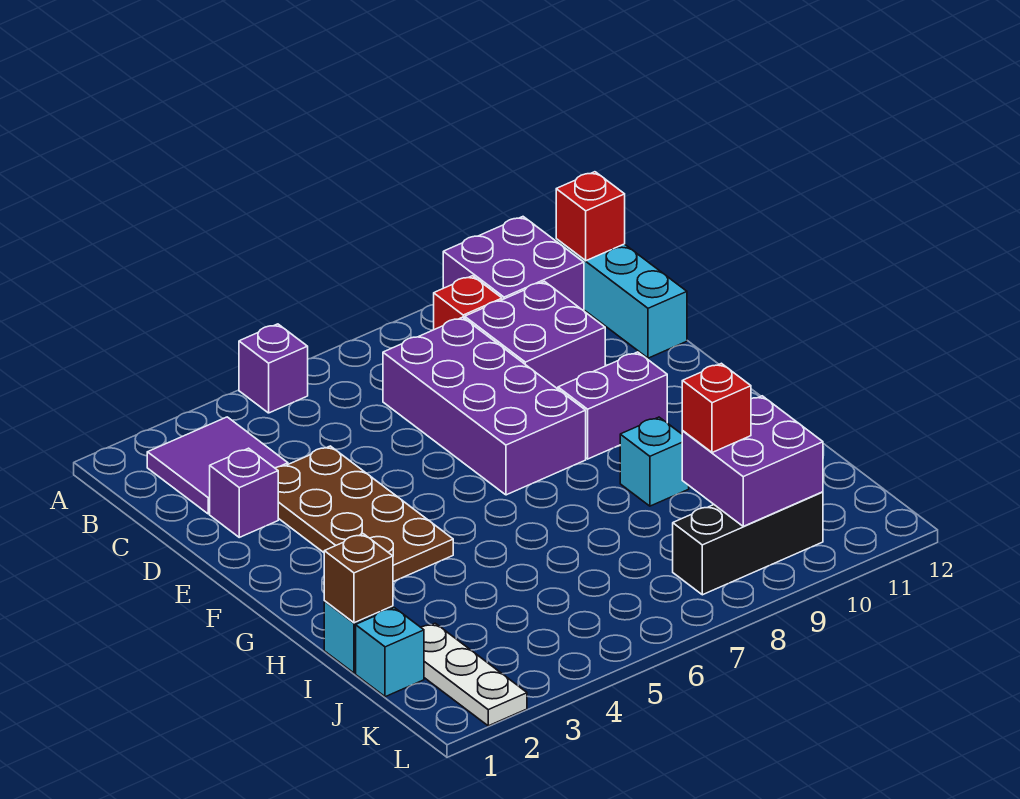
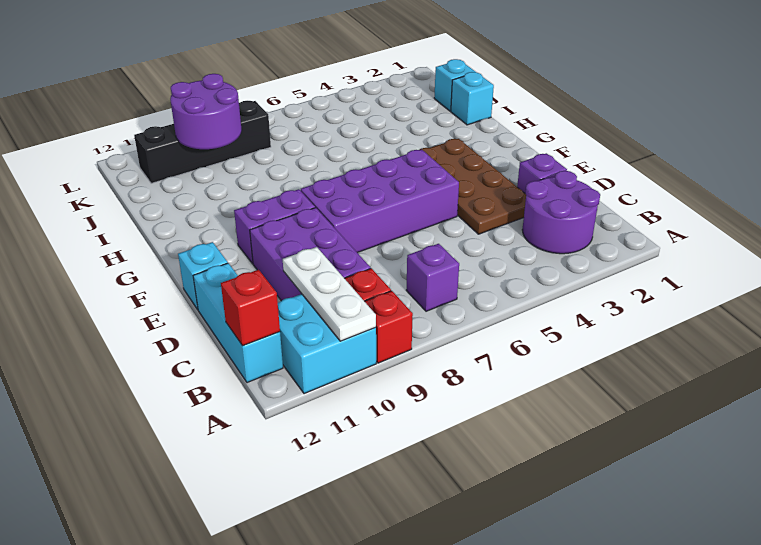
purple brick A5 level 1 -> purple brick B7 level 1
purple brick A10:B11 level 1 -> cyan brick A10:B11 level 1
purple tile B2:C3 level 1 -> purple round brick B2:C3 level 1
purple brick C7:F8 level 1 -> purple brick E5:F8 level 1
purple brick C9:D10 level 1 -> purple brick C9:E10 level 1
cyan brick H9 level 1 -> cyan brick E12 level 1
brown brick I1 level 2 -> none
white plate J2:L2 level 1 -> white plate A10:C10 level 2
purple brick J9:K10 level 2 -> purple round brick J9:K10 level 2
red brick J9 level 3 -> red brick A9 level 1
black brick K8:K10 level 1 -> black brick K8:K11 level 1

